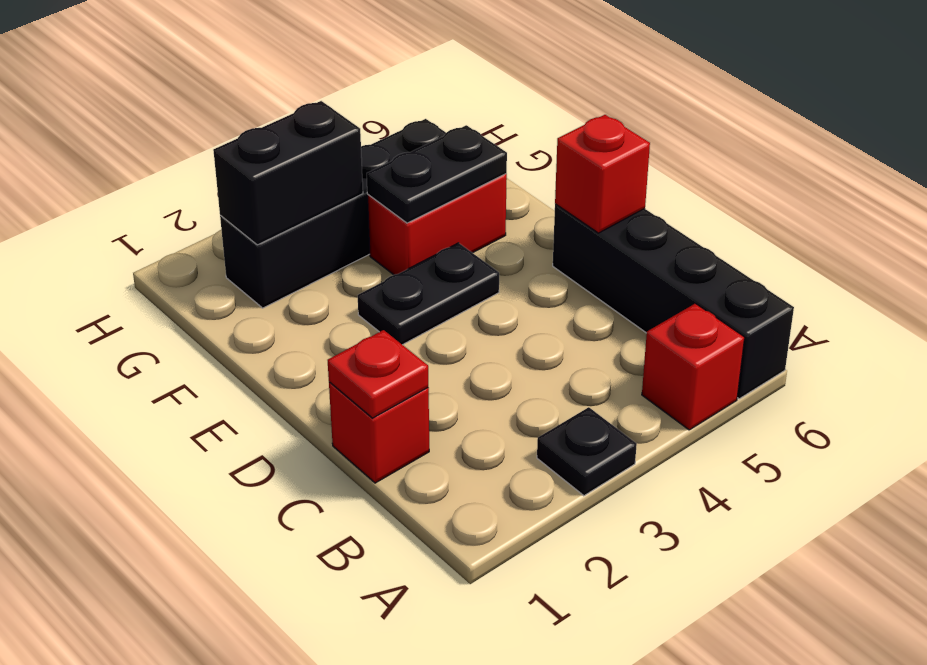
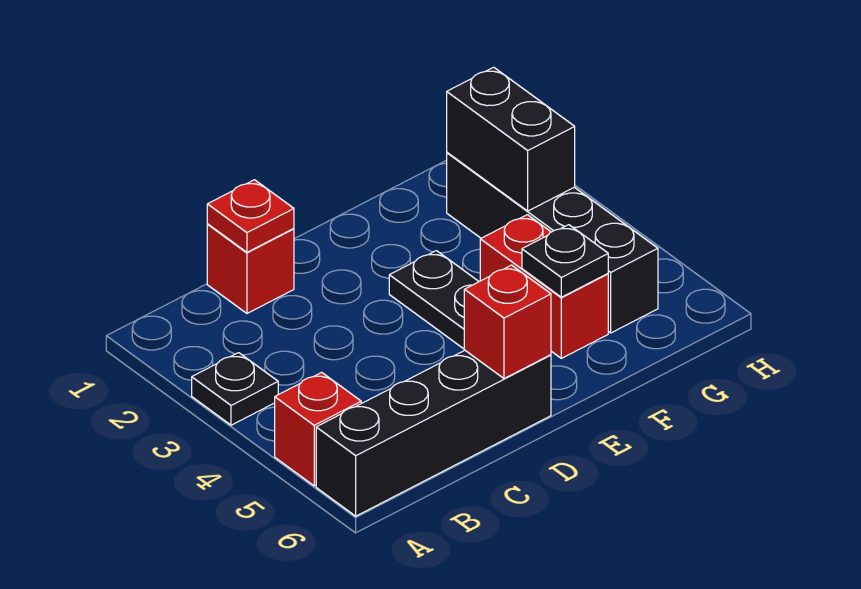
black plate F4:F5 level 2 -> black plate F5 level 2

